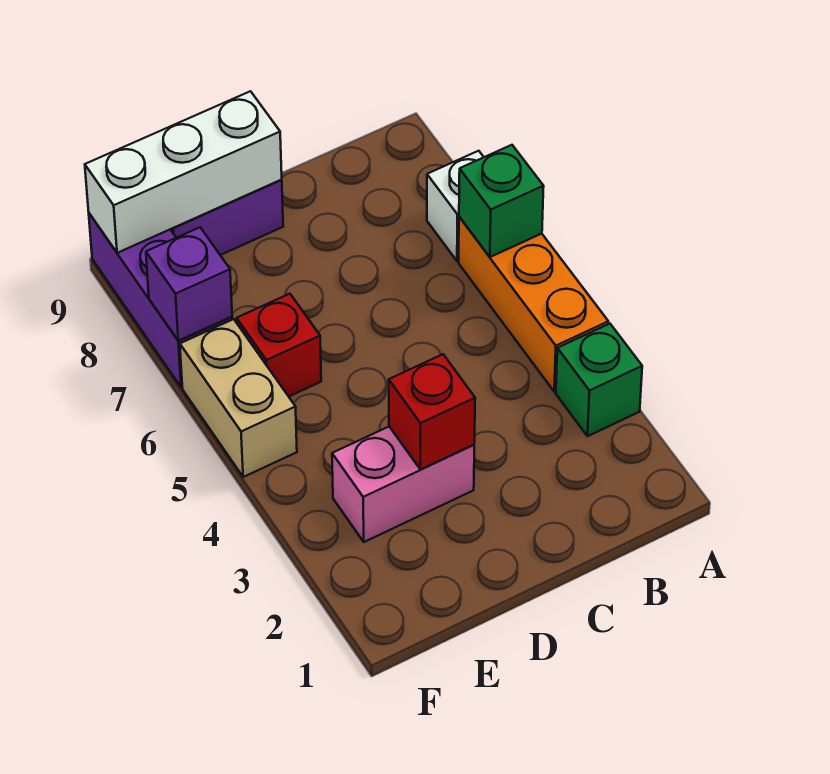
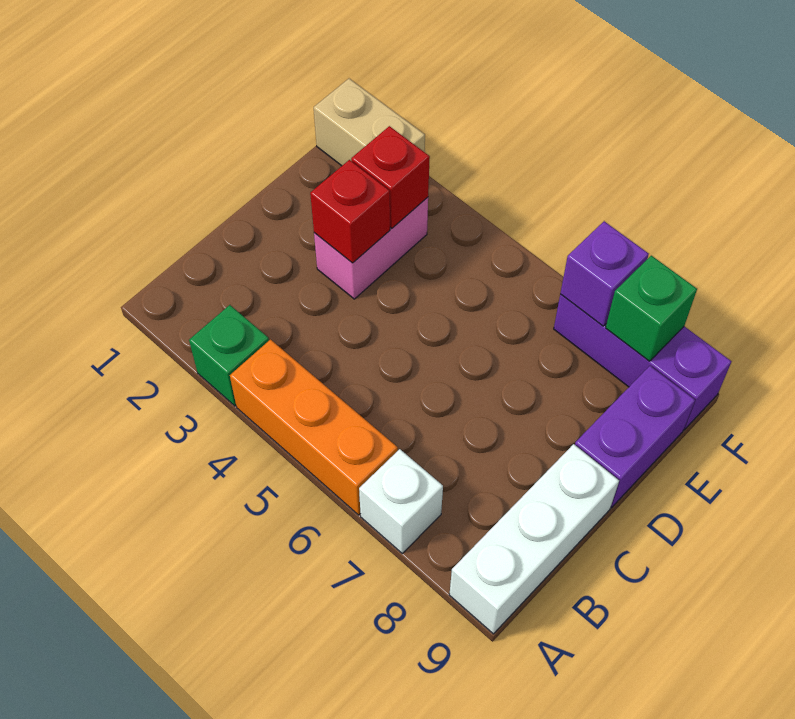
green brick A6 level 2 -> green brick F8 level 2
white brick D9:F9 level 2 -> white brick A9:C9 level 1
red brick E6 level 1 -> red brick E3 level 2
tan brick F5:F6 level 1 -> tan brick F1:F2 level 1

